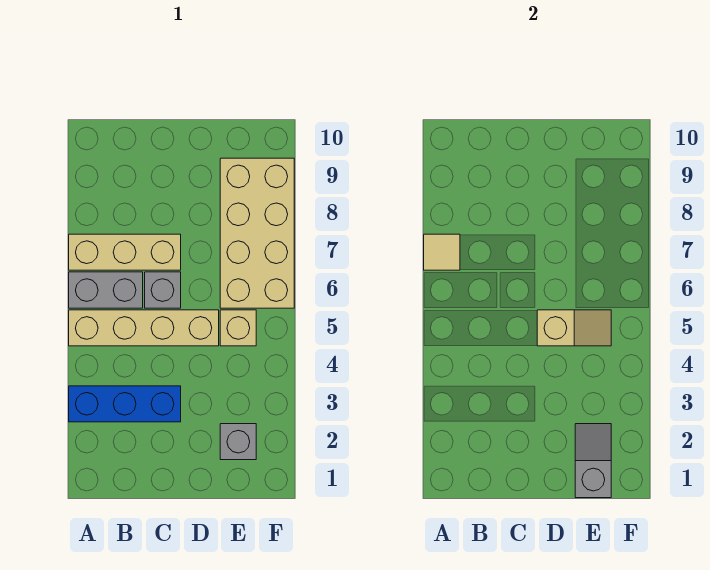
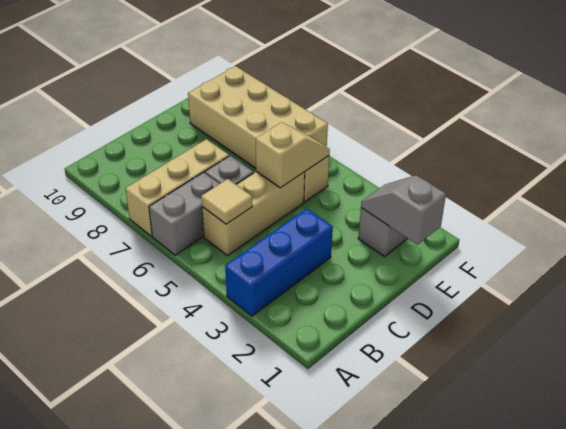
tan brick A5:D5 level 1 -> tan brick B5:D5 level 1
tan tile A7 level 2 -> tan tile B5 level 2

